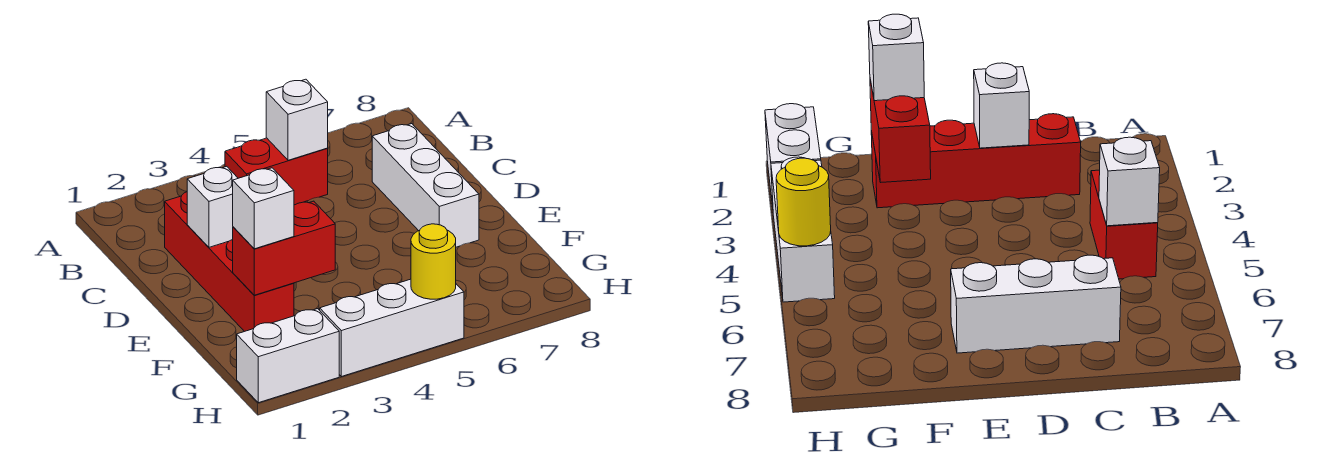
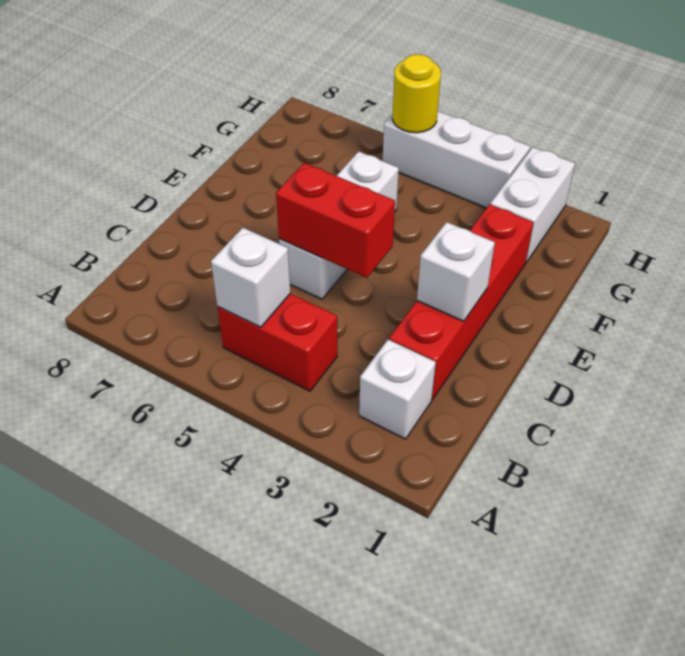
white brick C7:E7 level 1 -> white brick D5:F5 level 1
red brick F2:F3 level 2 -> red brick D4:D5 level 2
white brick F2 level 3 -> white brick B2 level 1
white brick H1:H2 level 1 -> white brick G2:H2 level 1

